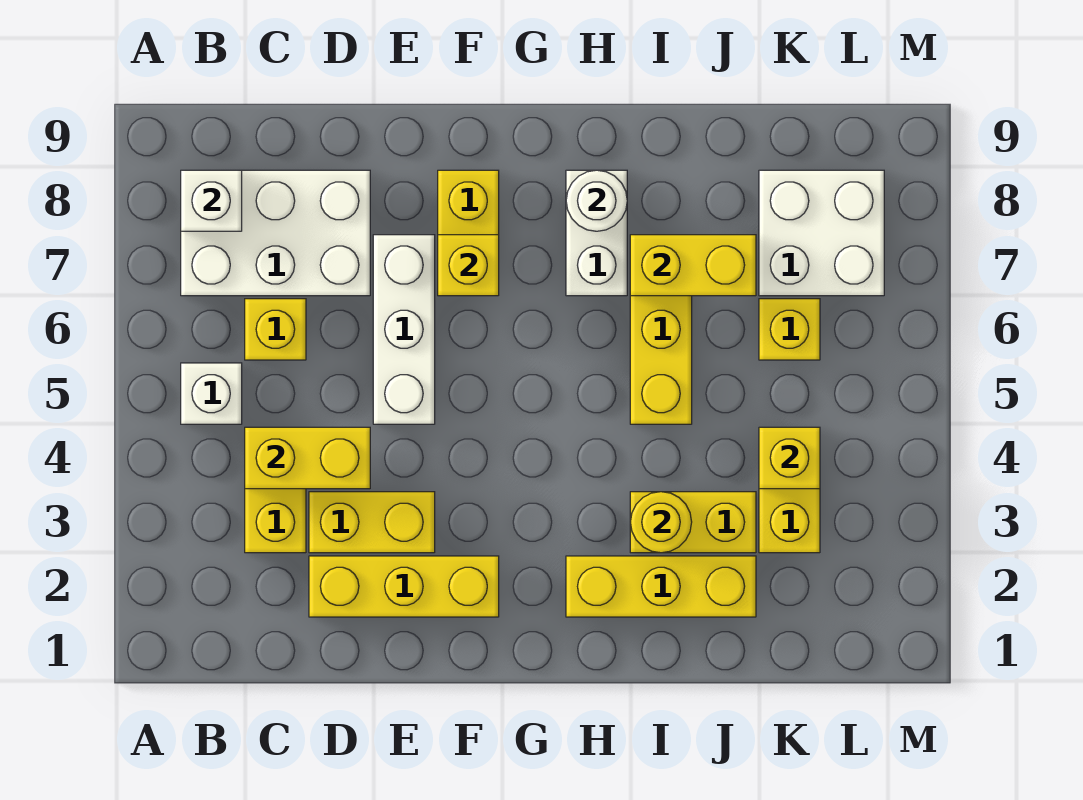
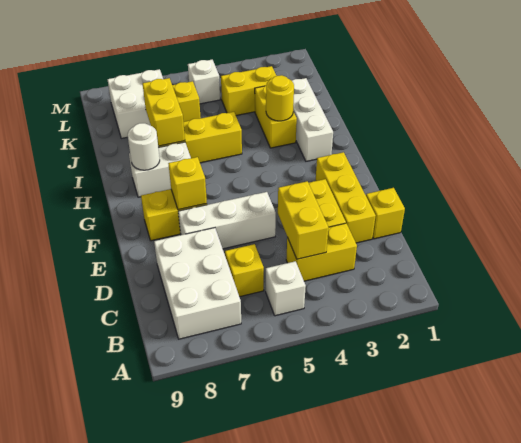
white brick B8 level 2 -> white brick L5 level 1
yellow brick H2:J2 level 1 -> white brick H2:J2 level 1
yellow brick K4 level 2 -> yellow brick D1 level 1

